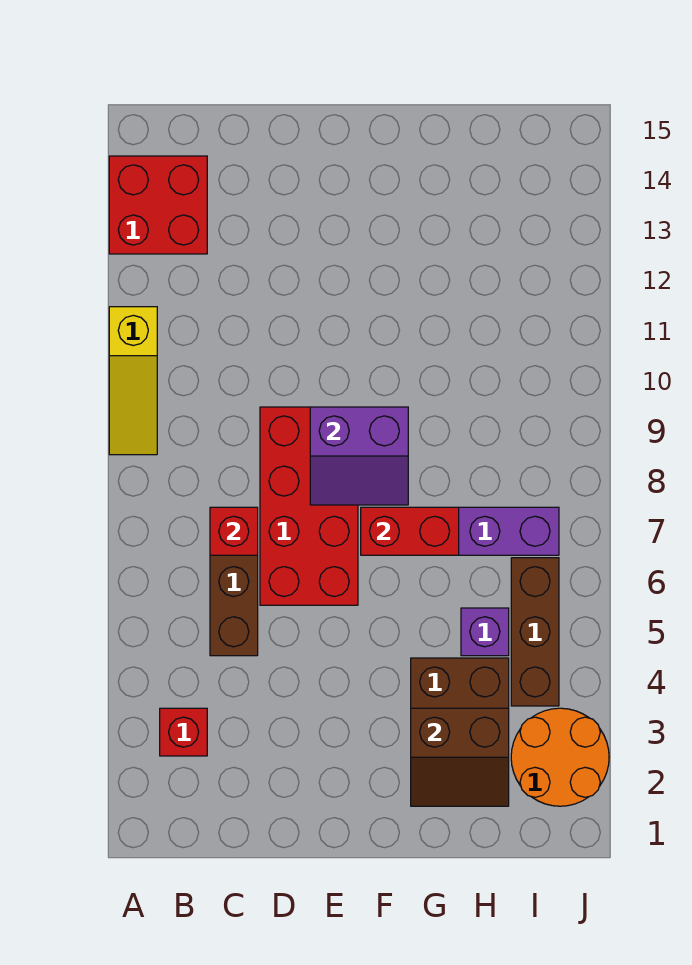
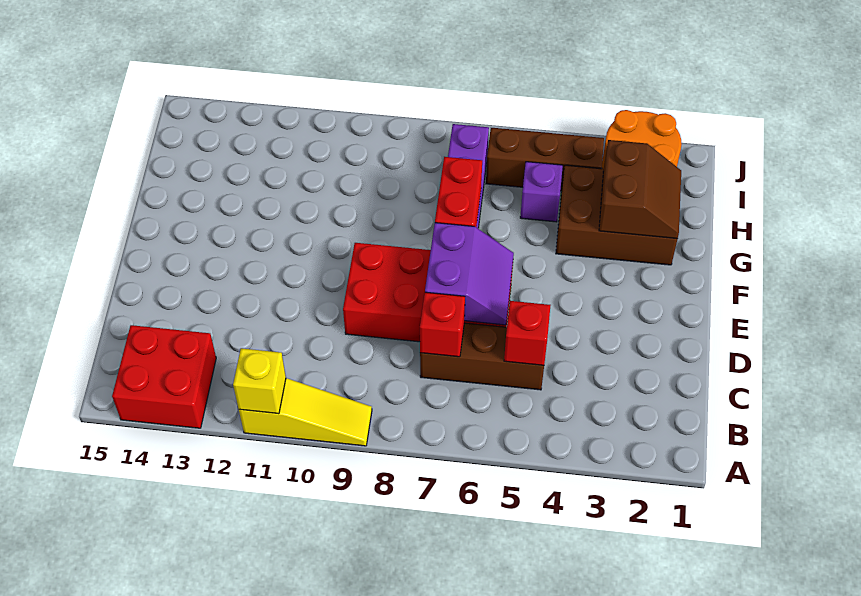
none -> yellow brick A11 level 2
red brick B3 level 1 -> red brick C5 level 2
purple slope E8:F9 level 2 top 9 -> purple slope D6:E7 level 2 top 7

